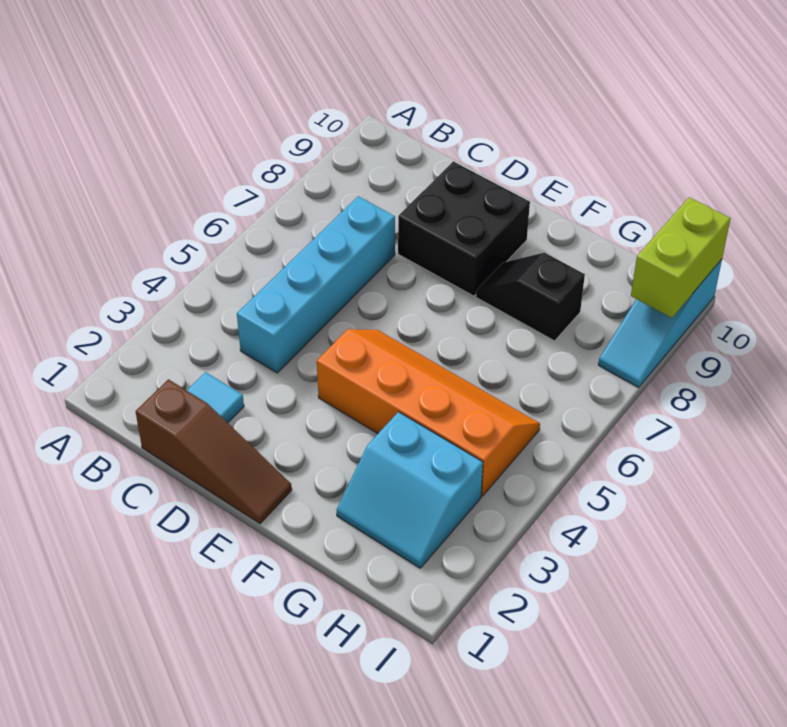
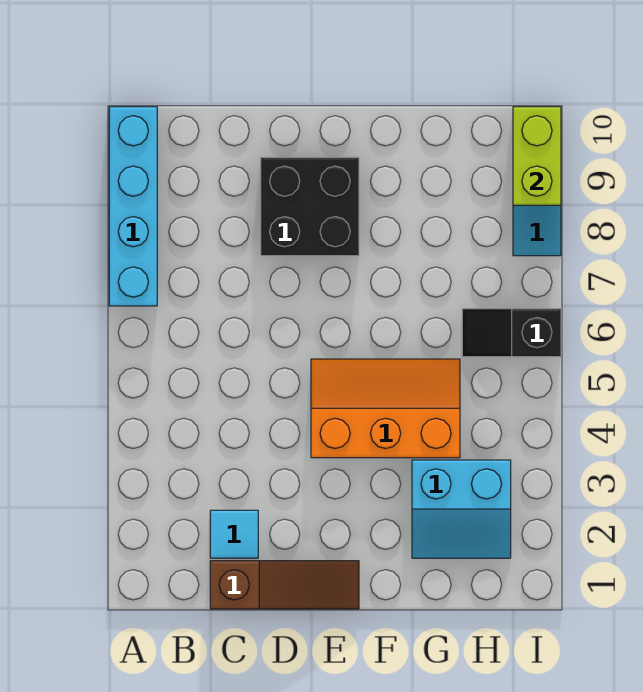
cyan brick C4:C7 level 1 -> cyan brick A7:A10 level 1
orange slope E4:H5 level 1 top 4 -> orange slope E4:G5 level 1 top 4
black slope F8:G8 level 1 top G -> black slope H6:I6 level 1 top I

